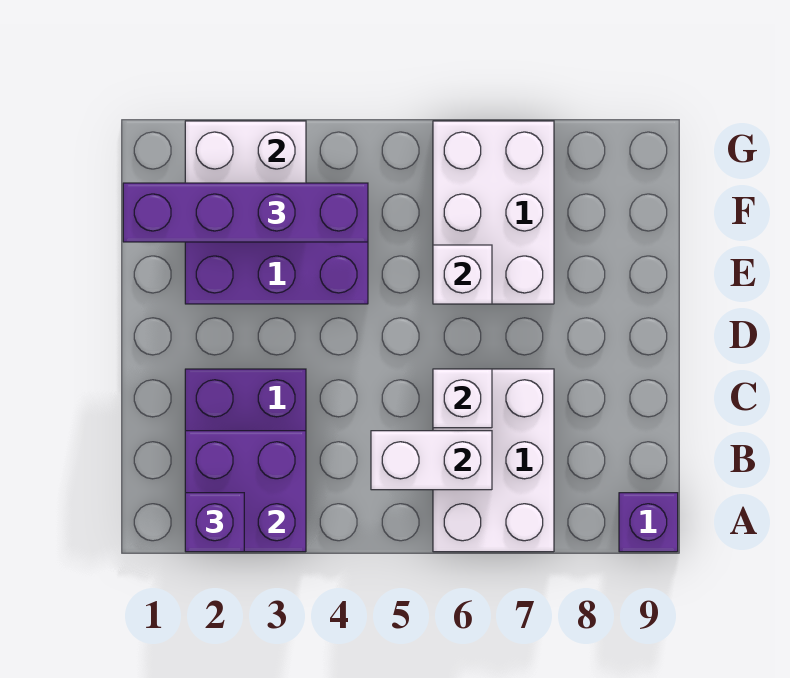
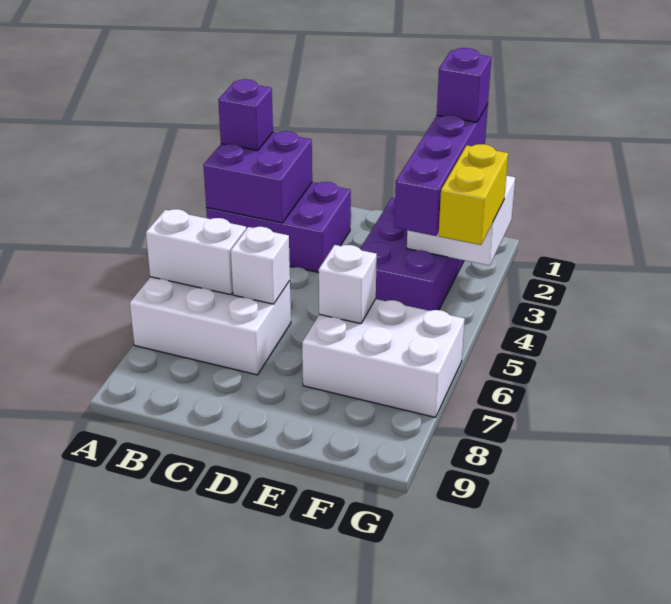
purple brick A9 level 1 -> purple brick F1 level 4
white brick B5:B6 level 2 -> white brick A6:B6 level 2
none -> yellow brick G3:G4 level 3

